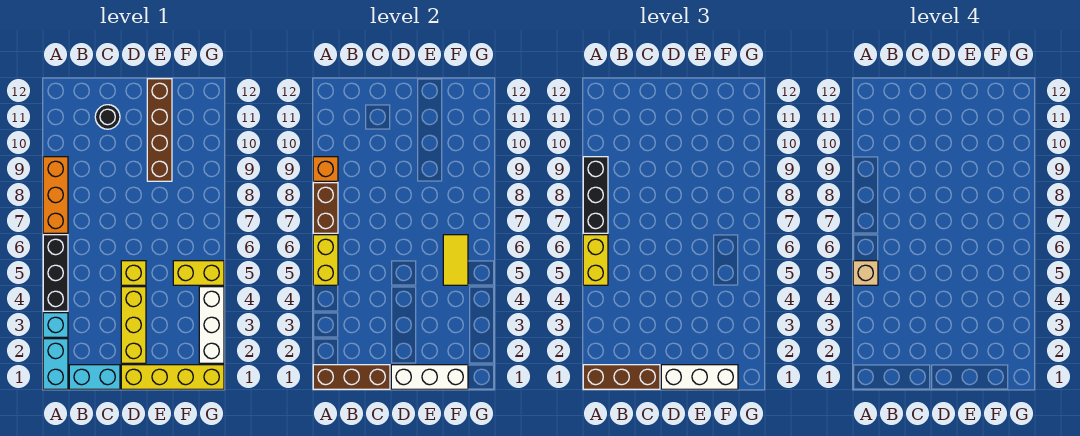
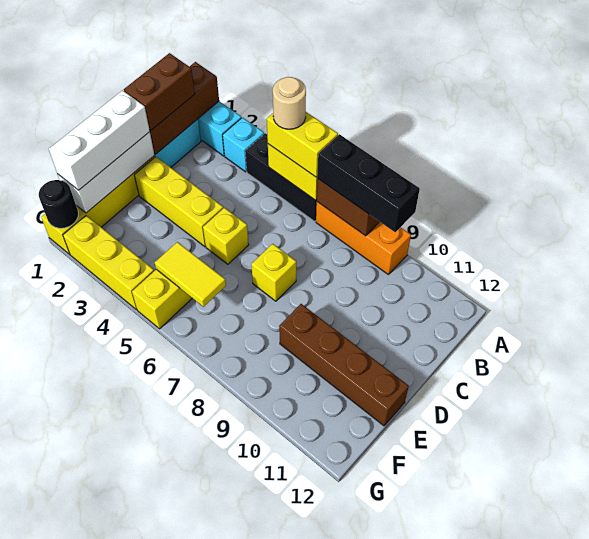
brown brick A1:C1 level 3 -> brown brick B1:C1 level 3
tan brick A5 level 4 -> tan round brick A5 level 4
orange brick A9 level 2 -> none
black round brick C11 level 1 -> black round brick G1 level 2
none -> yellow brick D7 level 1
white brick G2:G4 level 1 -> yellow brick G2:G4 level 1

